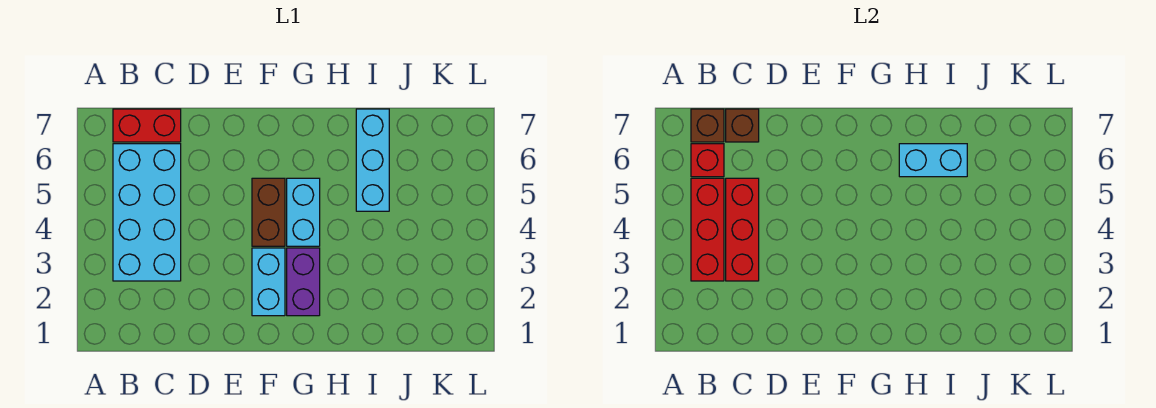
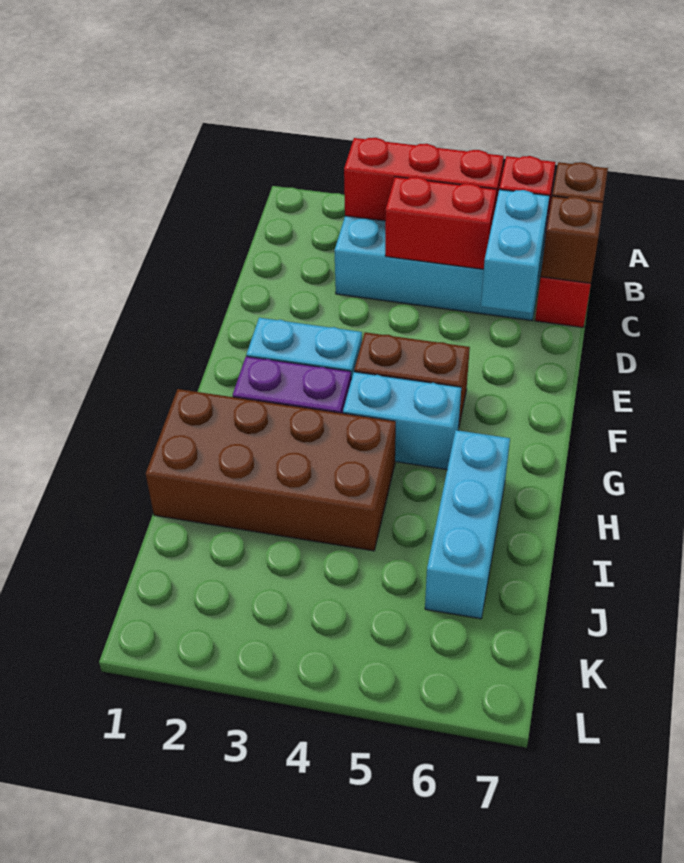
red brick C3:C5 level 2 -> red brick C4:C5 level 2
none -> brown brick H1:I4 level 1
cyan brick H6:I6 level 2 -> cyan brick C6:D6 level 2
cyan brick I5:I7 level 1 -> cyan brick H6:J6 level 1

